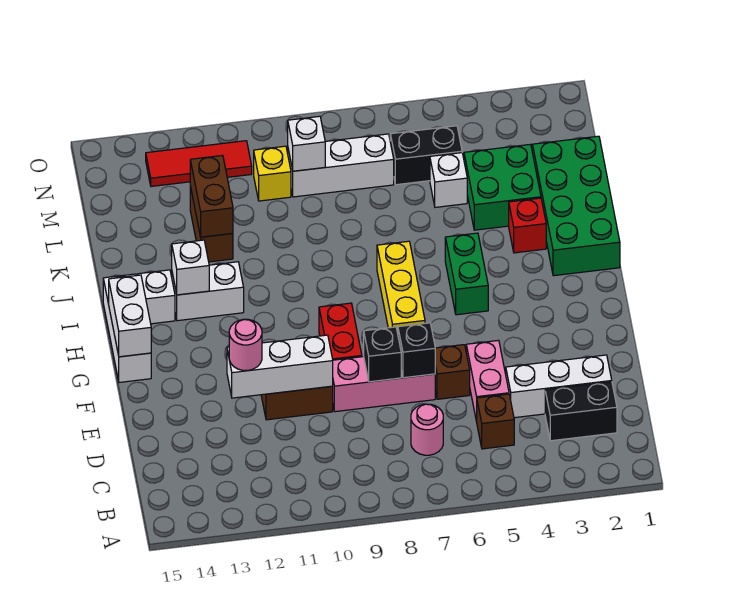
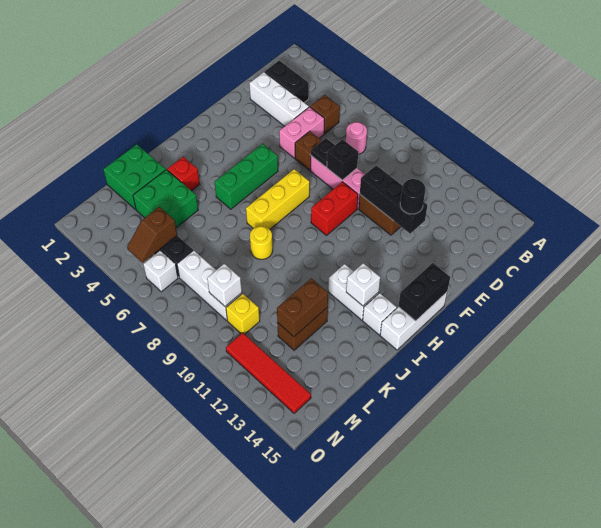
black brick E7 level 2 -> black plate E7 level 2
white brick E10:E12 level 2 -> black brick E10:E12 level 2
pink round brick E12 level 3 -> black round brick E12 level 3
white brick G15:H15 level 2 -> black brick G15:H15 level 2
green brick H5:I5 level 1 -> green brick G5:I5 level 1
green brick I1:L2 level 1 -> green brick K1:L2 level 1
none -> yellow round brick J8 level 1
white brick L5 level 1 -> white brick N6 level 1
none -> brown slope M5:N5 level 2 top M
red tile N11:N13 level 1 -> red tile N11:N14 level 1

